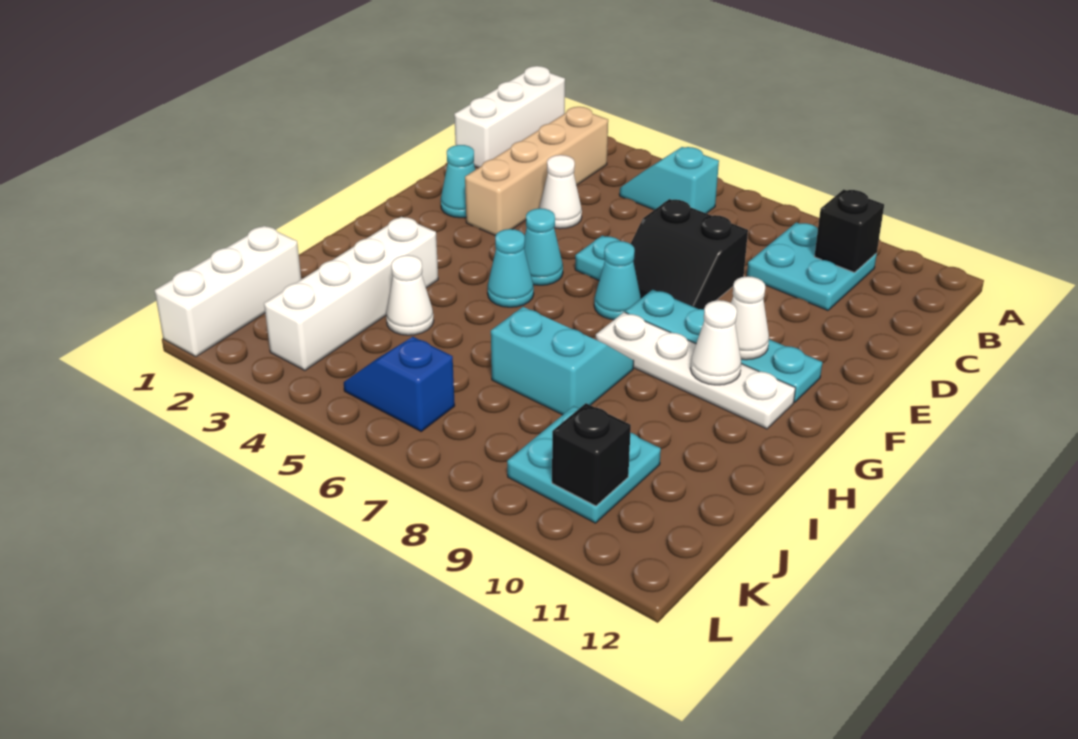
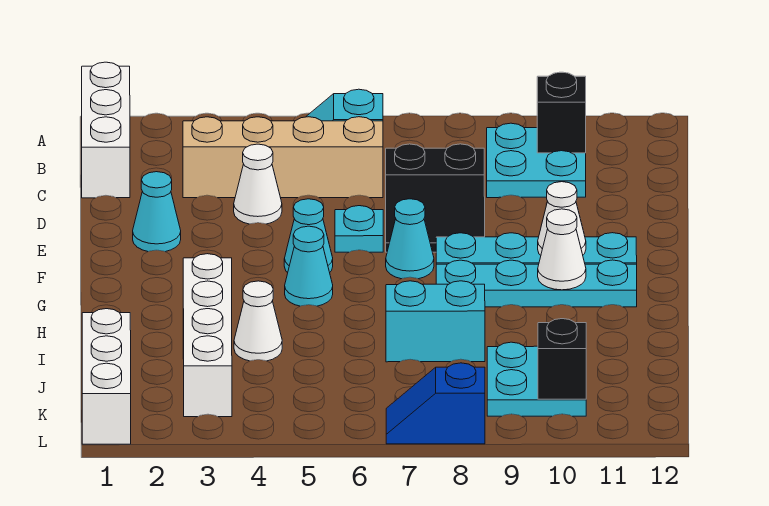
tan brick B3:E3 level 1 -> tan brick C3:C6 level 1
white plate G8:G11 level 1 -> cyan plate G8:G11 level 1
blue slope K5:K6 level 1 top 6 -> blue slope L7:L8 level 1 top 8

